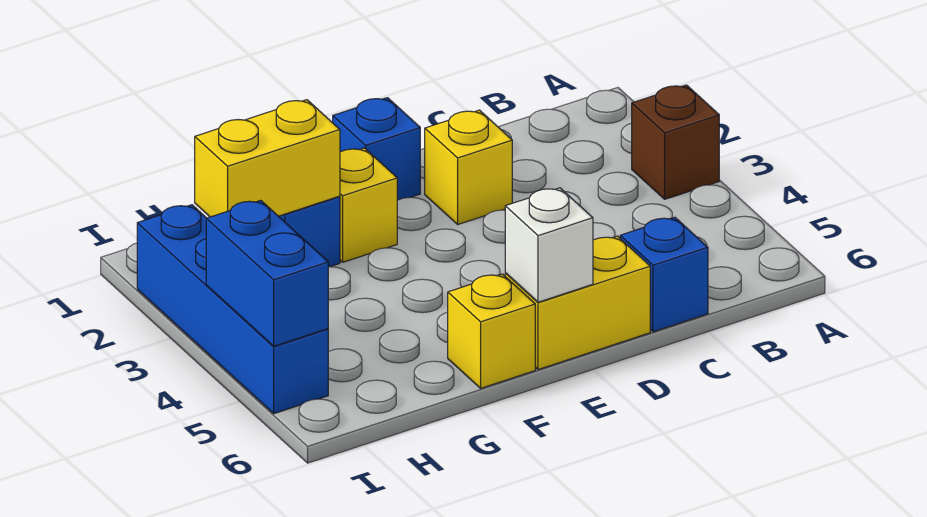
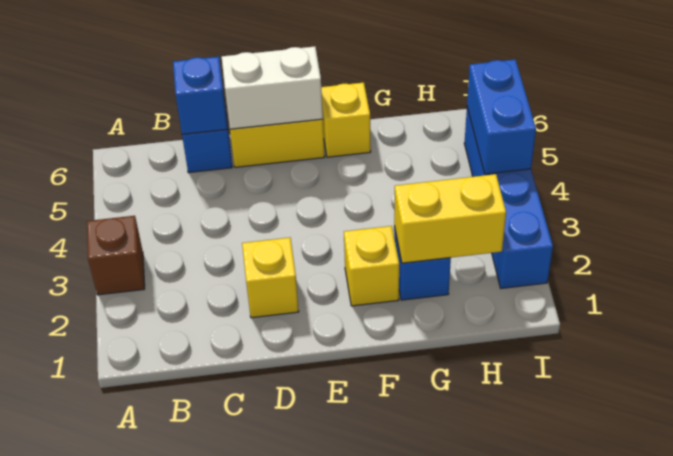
blue brick E1 level 1 -> blue brick C6 level 2
white brick E6 level 2 -> white brick D6:E6 level 2

